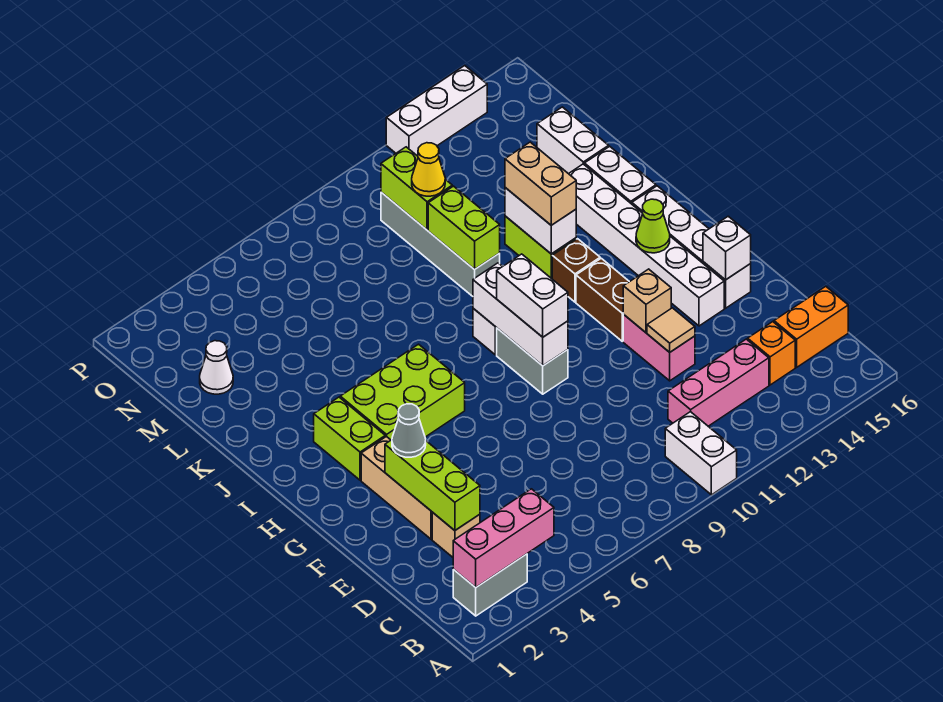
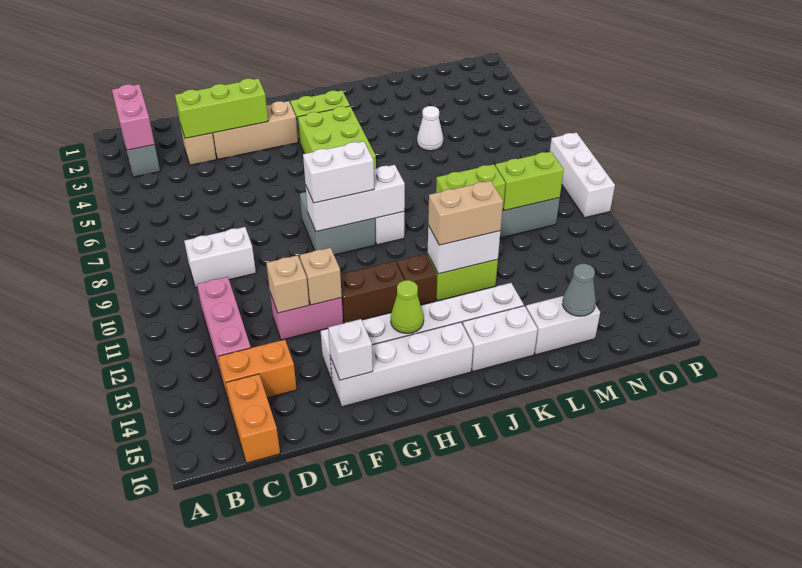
white brick A10:B10 level 1 -> white brick C9:D9 level 1
pink brick B2:B4 level 2 -> pink brick B2:B3 level 2
orange brick C14 level 1 -> orange brick C14:D14 level 1
tan tile E12 level 2 -> tan brick E12 level 2
grey cone F3 level 3 -> grey cone M15 level 2
grey brick G9:H9 level 1 -> grey brick G8:H9 level 1
white cone M2 level 1 -> white cone L5 level 1
yellow cone M10 level 3 -> none
white brick P12:P14 level 1 -> white brick P8:P10 level 1

